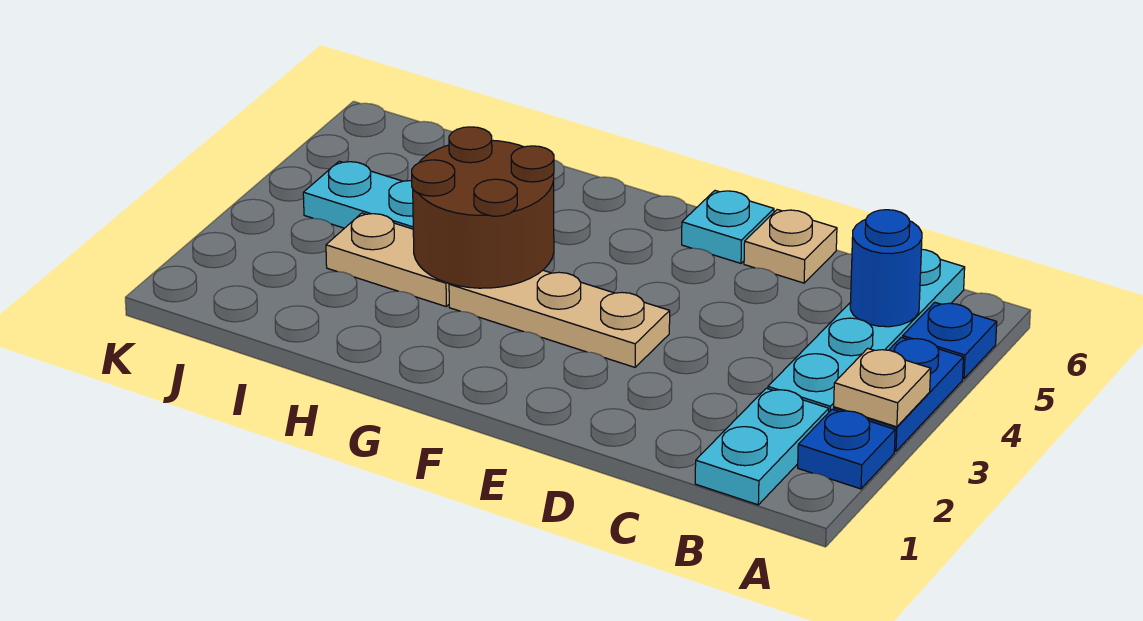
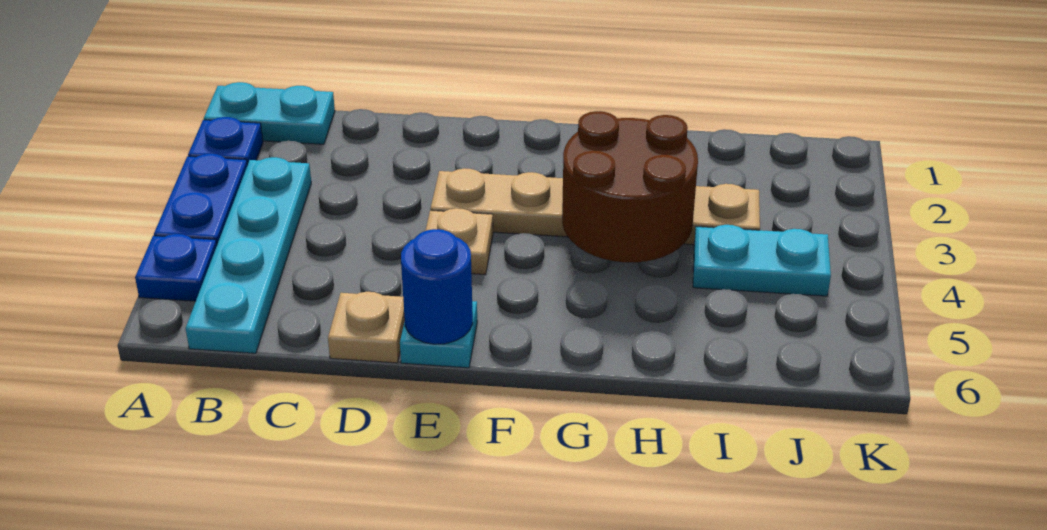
tan plate A3 level 2 -> tan plate E4 level 1
cyan plate B1:B2 level 1 -> cyan plate A1:B1 level 1
blue round brick B5 level 2 -> blue round brick E6 level 2

